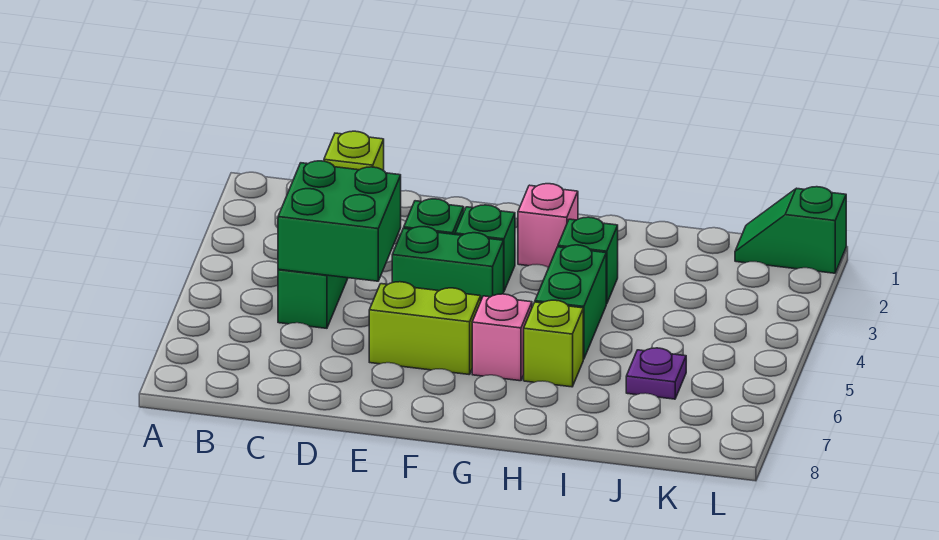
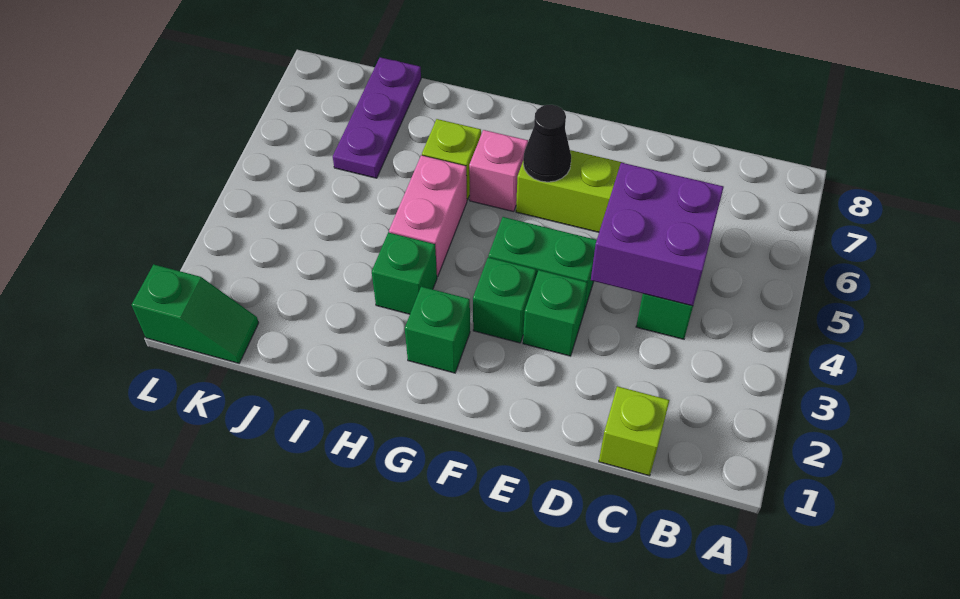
green brick C4:D5 level 2 -> purple brick C4:D5 level 2
none -> black cone F6 level 2
pink brick G2 level 1 -> green brick G2 level 1
green brick H4:H5 level 1 -> pink brick H4:H5 level 1
purple plate J6 level 1 -> purple plate J6:J8 level 1

